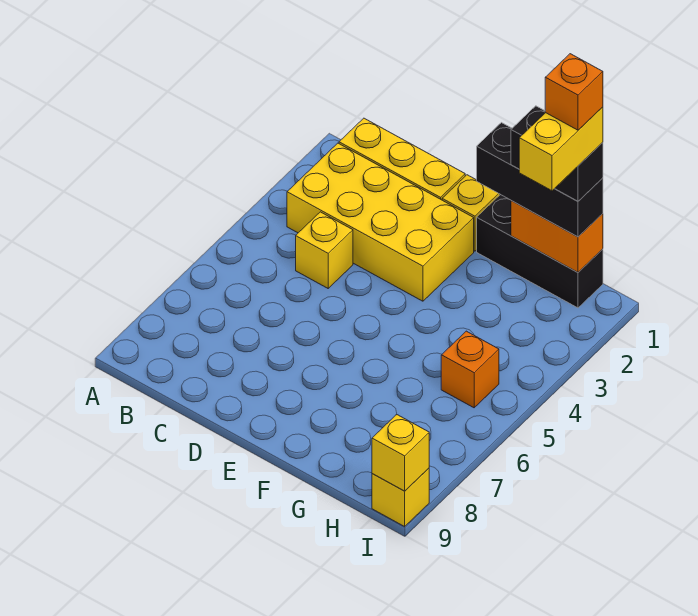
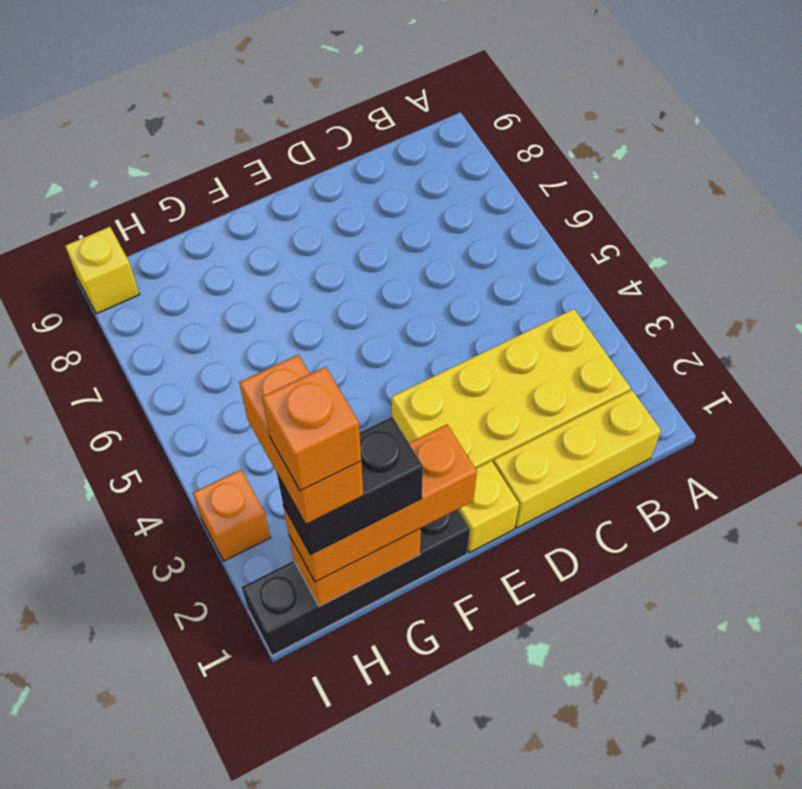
yellow brick C4 level 1 -> none
black brick F1:H1 level 1 -> black brick F1:I1 level 1
black brick F1:H1 level 3 -> orange brick F1:H1 level 3
yellow brick H1:H2 level 5 -> orange brick H1:H2 level 5
orange brick H5 level 1 -> orange brick I3 level 1
yellow brick I9 level 2 -> none

